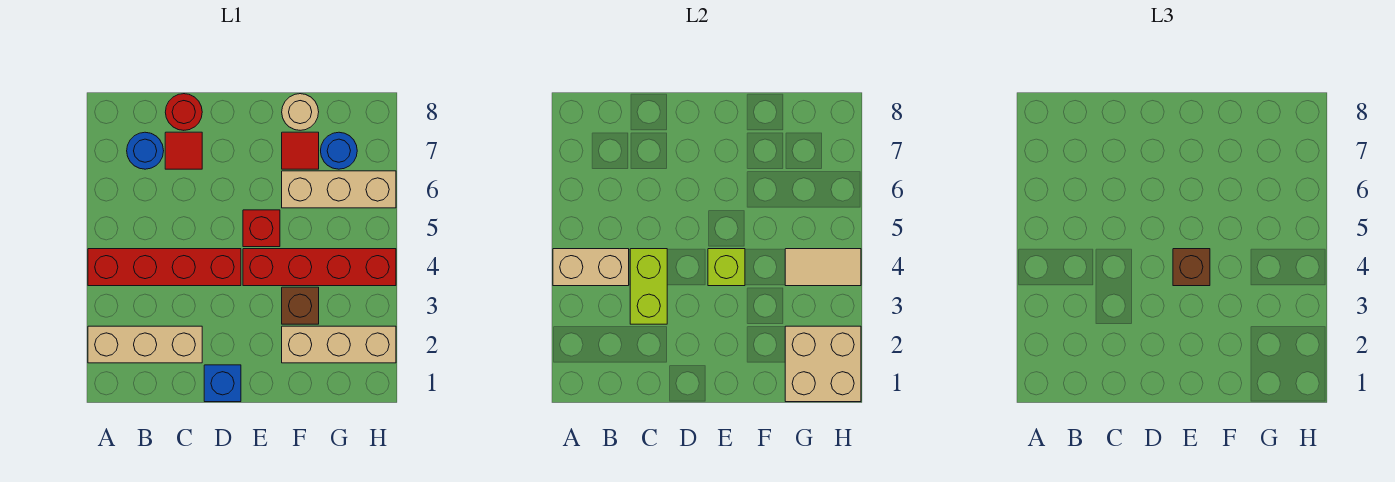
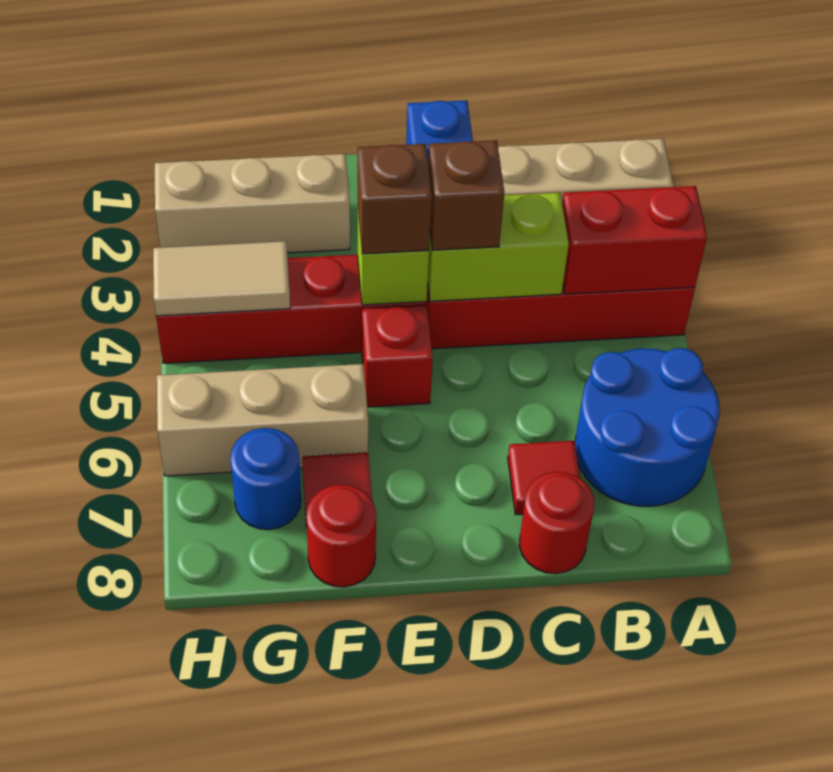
tan brick A4:B4 level 2 -> red brick A4:B4 level 2
blue round brick B7 level 1 -> blue round brick A6:B7 level 1
lime brick C3:C4 level 2 -> lime brick C4:D4 level 2
brown brick F3 level 1 -> brown brick D4 level 3
tan round brick F8 level 1 -> red round brick F8 level 1
tan brick G1:H2 level 2 -> none

